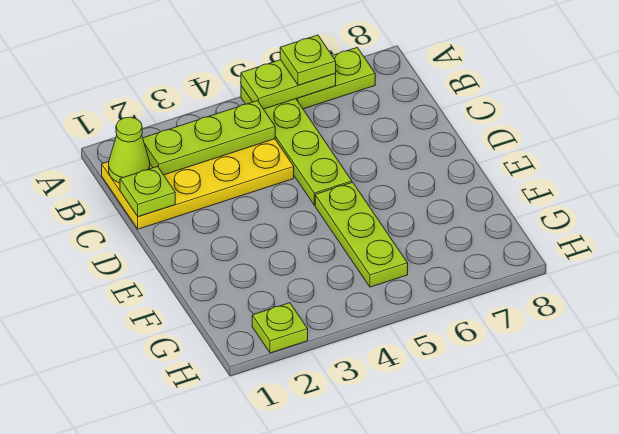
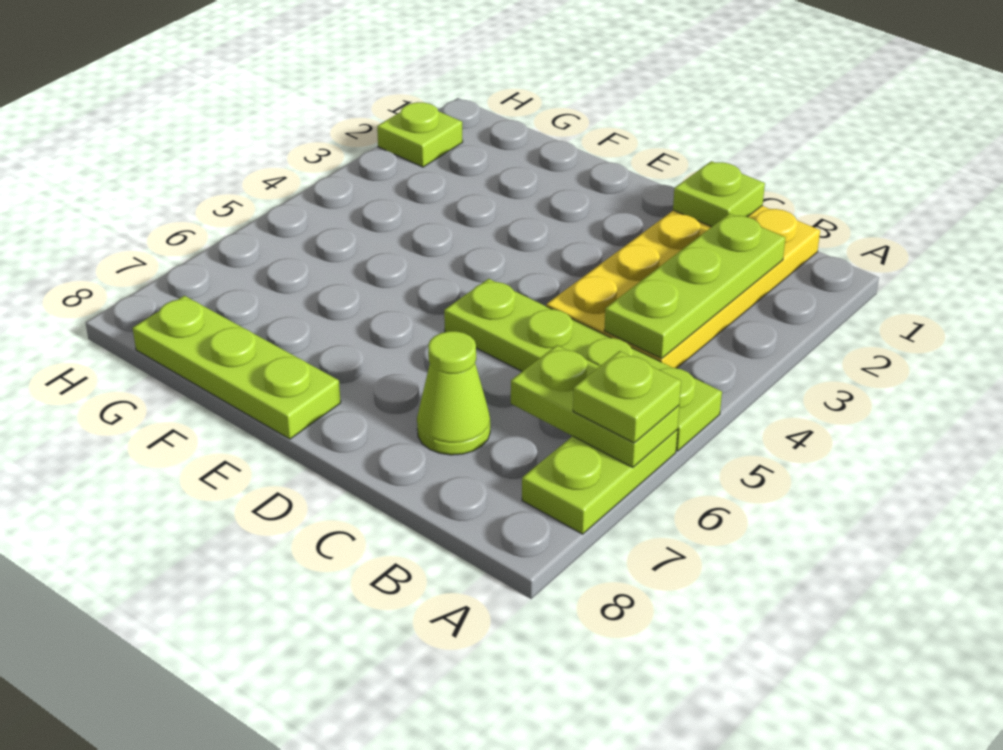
lime plate A5:A6 level 2 -> lime plate A6:B6 level 2
lime cone B1 level 2 -> lime cone C7 level 1
lime plate E5:G5 level 1 -> lime plate E8:G8 level 1

